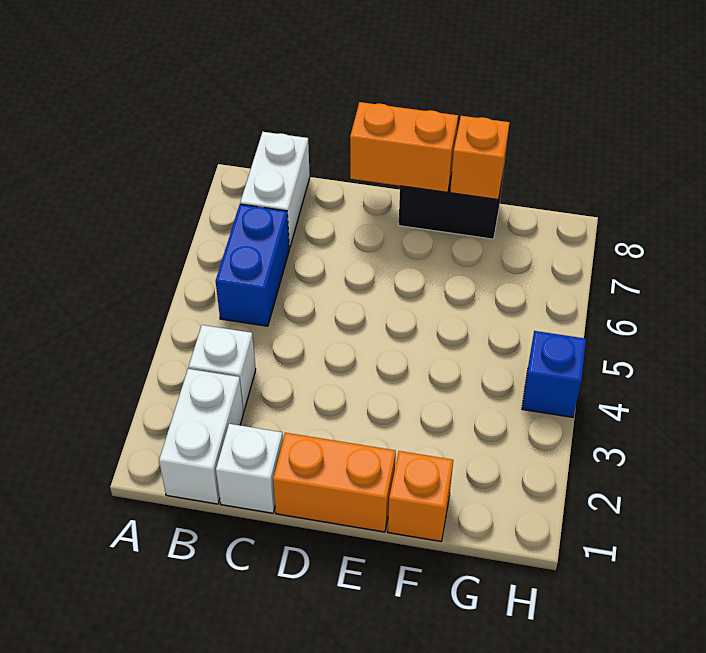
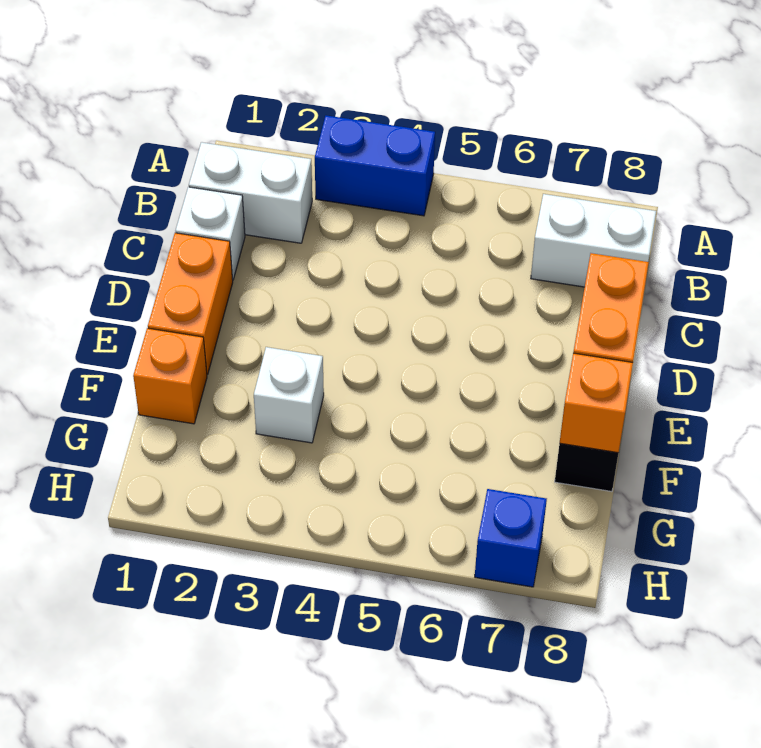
white brick B3 level 1 -> white brick F3 level 1
blue brick B5:B6 level 1 -> blue brick A3:A4 level 1
blue brick H4 level 1 -> blue brick H7 level 1

